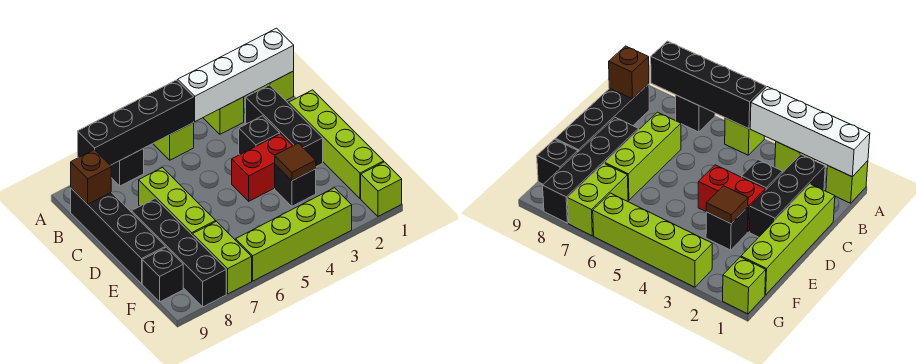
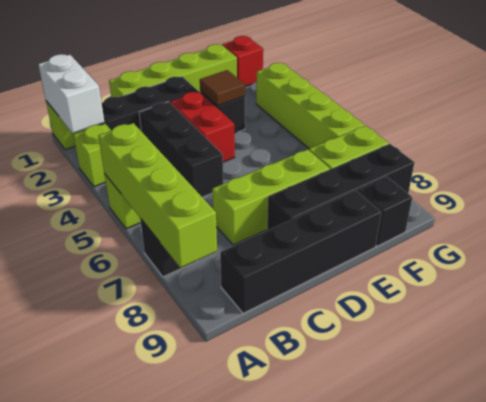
white brick A1:A4 level 2 -> white brick A1:A2 level 2
black brick A5:A8 level 2 -> lime brick A5:A8 level 2
brown brick B9 level 2 -> none
black brick C3 level 1 -> black brick C3:C5 level 1
lime brick G1 level 1 -> red brick G1 level 1

